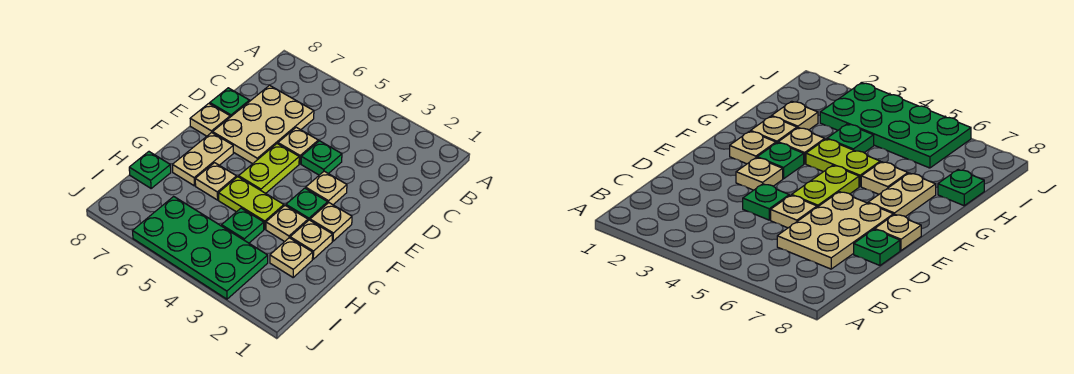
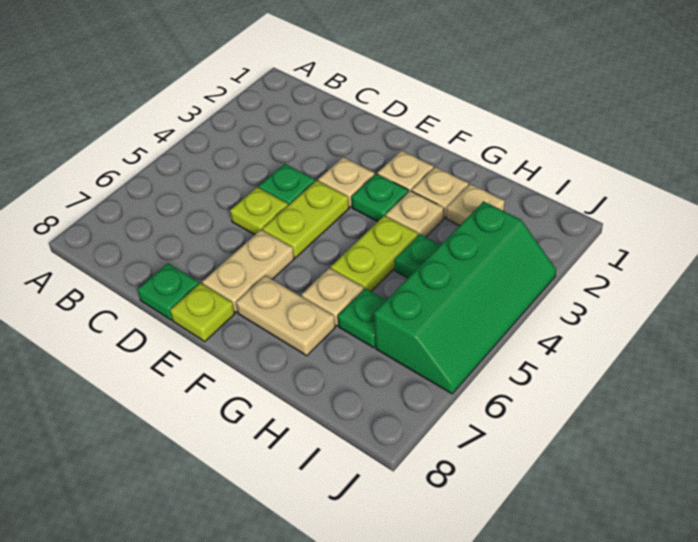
tan plate C6:E7 level 1 -> tan plate E6:E7 level 1
tan plate D5 level 1 -> lime plate D5 level 1
lime plate E5:F5 level 1 -> lime plate E4:E5 level 1
tan plate E8 level 1 -> lime plate E8 level 1
green plate H8 level 1 -> green plate H6 level 1
green plate I3:J6 level 1 -> green slope I3:J6 level 1 top I

